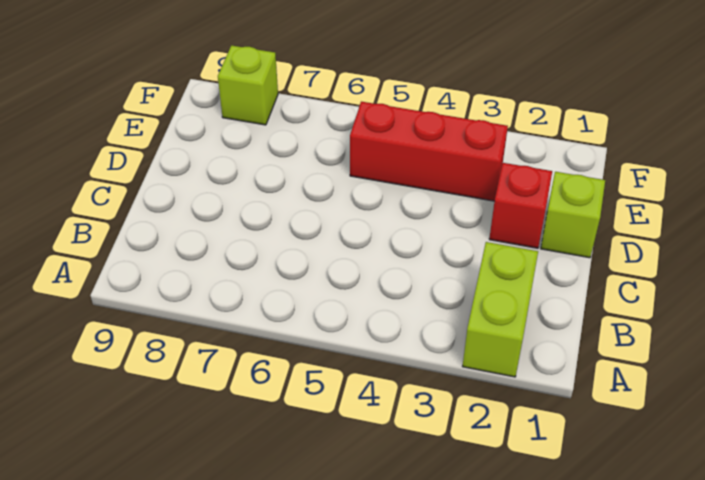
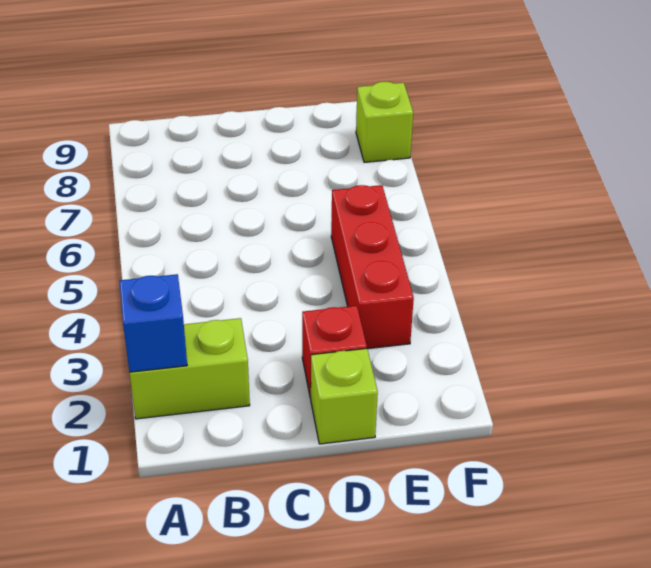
none -> blue brick A2 level 2

